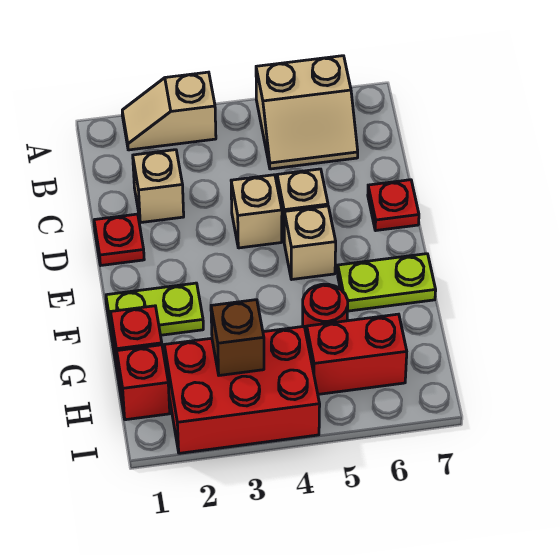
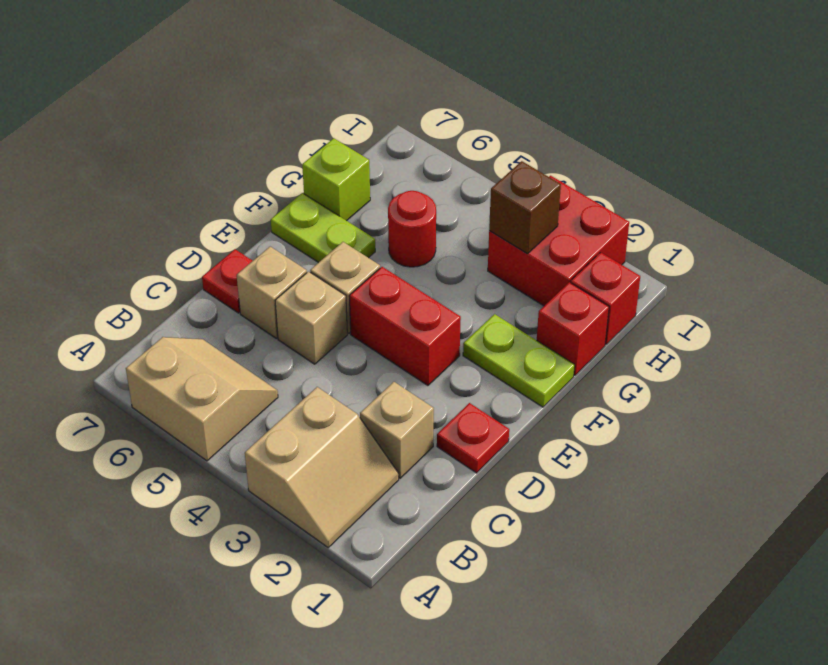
tan slope A2:A3 level 1 top 3 -> tan slope A2:B3 level 1 top 3
tan brick D4 level 1 -> tan brick D6 level 1
none -> lime brick G7 level 1
red brick H2:I4 level 1 -> red brick H2:I3 level 1
red brick H5:H6 level 1 -> red brick E3:E4 level 1

